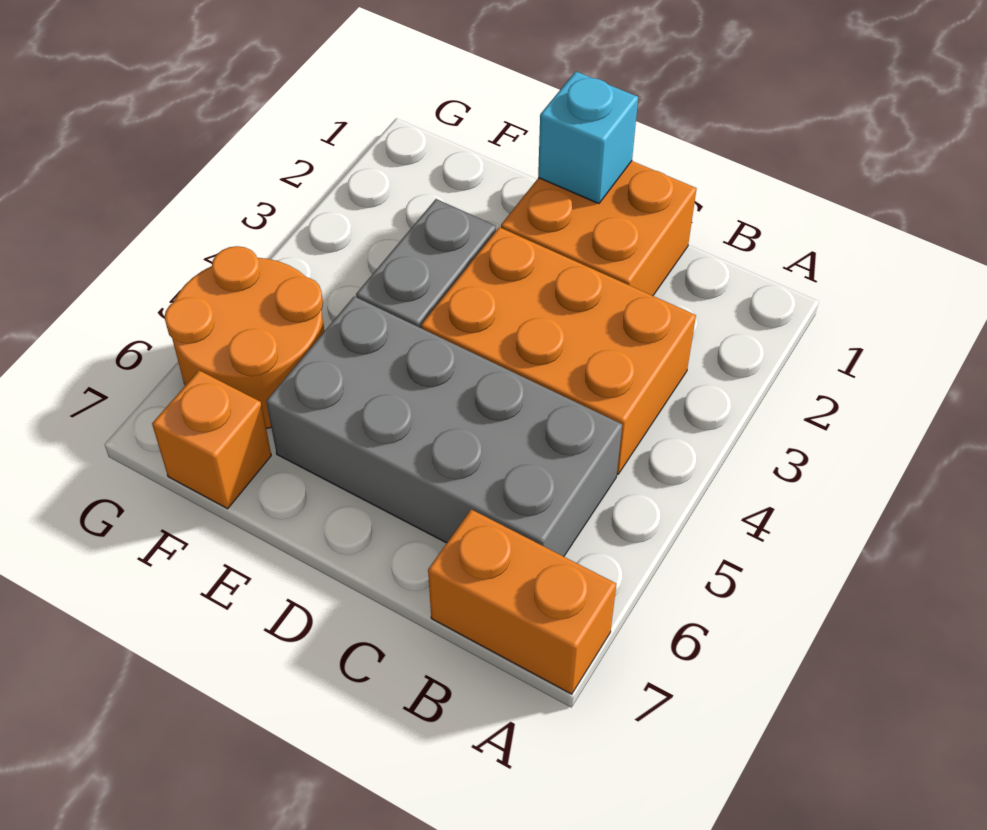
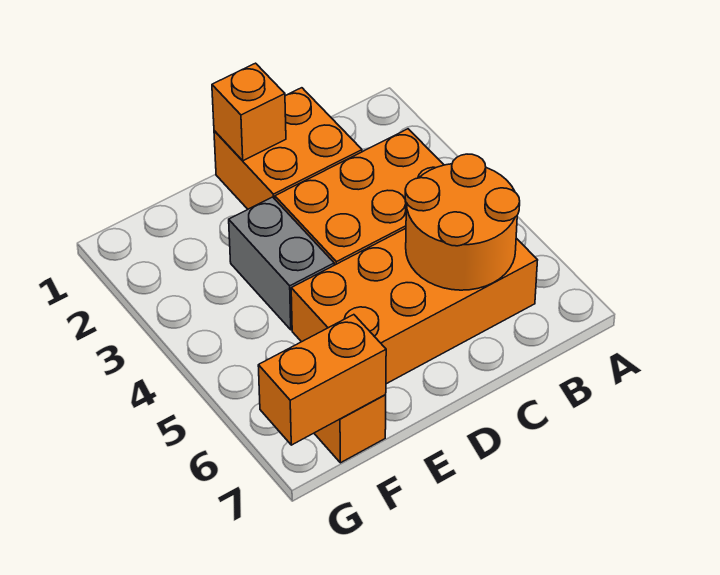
orange brick A7:B7 level 1 -> orange brick F7:G7 level 2
grey brick B5:E6 level 1 -> orange brick B5:E6 level 1
cyan brick D1 level 2 -> orange brick D1 level 2
orange round brick F5:G6 level 1 -> orange round brick B5:C6 level 2

